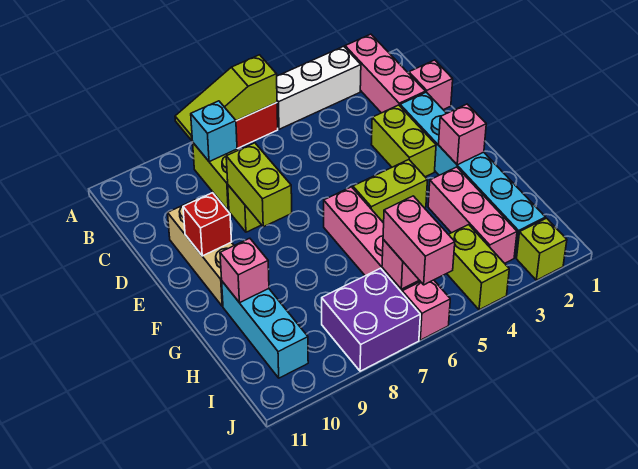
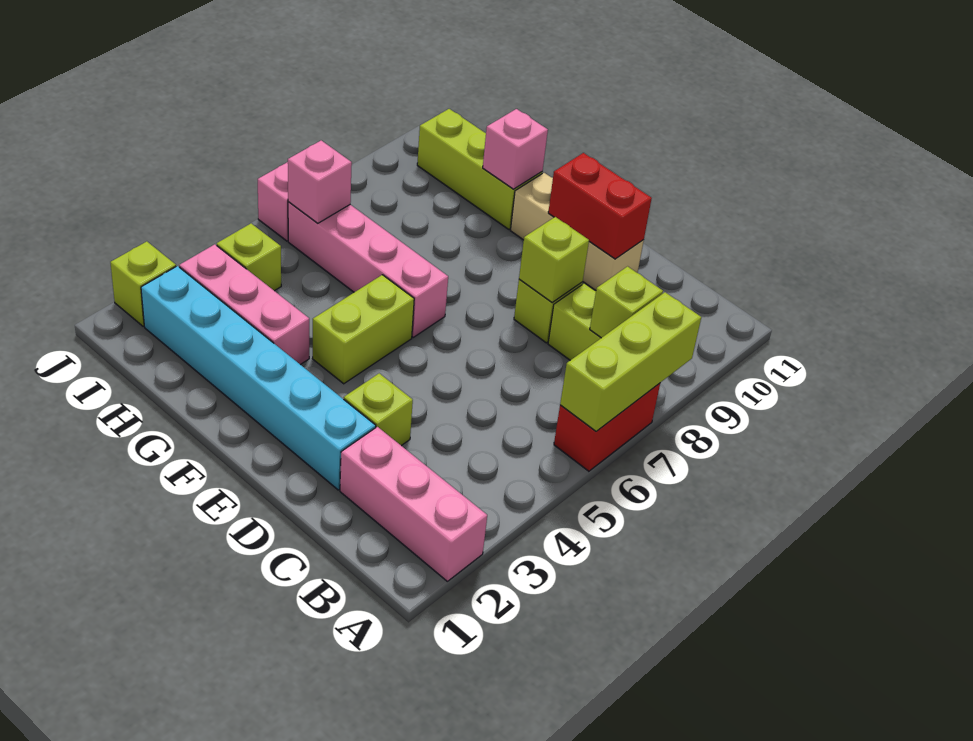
white brick A3:A5 level 1 -> none
lime slope A6:A8 level 2 top 6 -> lime brick A6:A8 level 2
cyan brick B8 level 2 -> lime brick B8 level 2
pink brick C1 level 1 -> none
lime brick D3:E3 level 1 -> lime brick D3 level 1
lime brick D8:E8 level 2 -> lime brick D8 level 2
red brick E10 level 2 -> red brick D10:E10 level 2
pink brick F2 level 2 -> none
cyan brick G10:I10 level 1 -> lime brick G10:I10 level 1
lime brick I4:J4 level 1 -> lime brick I4 level 1
pink brick I6:J6 level 3 -> none
purple brick I7:J8 level 1 -> none

